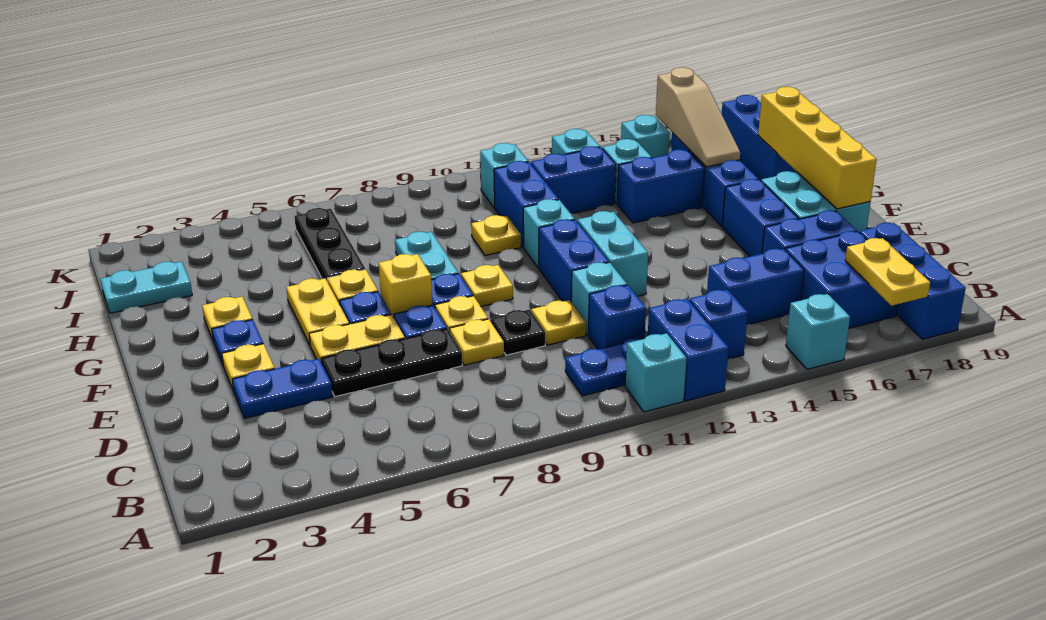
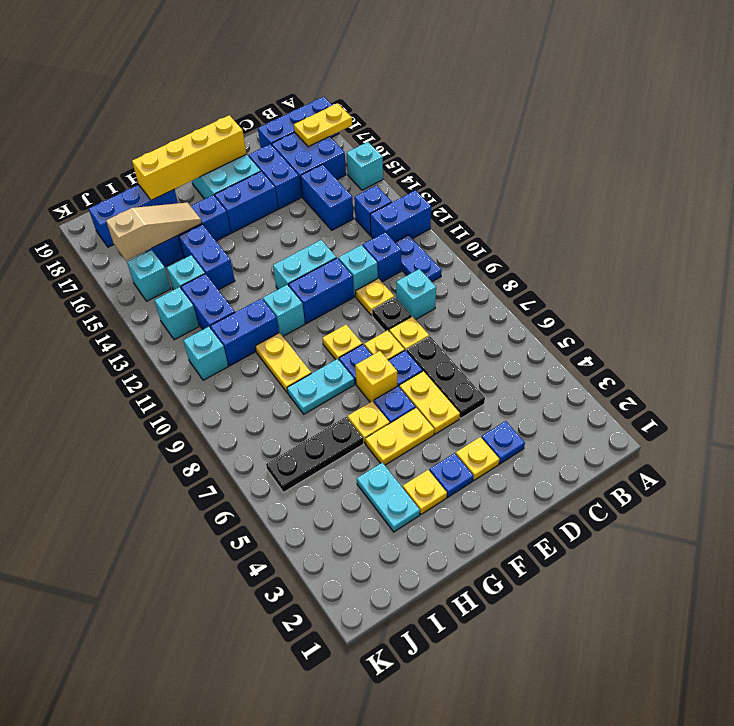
cyan brick A11 level 1 -> cyan brick C9 level 1
blue plate D3:D4 level 1 -> blue plate D3 level 1
yellow plate H10 level 1 -> yellow plate H9:H10 level 1
cyan plate I1:I2 level 1 -> cyan plate H3:H4 level 1

